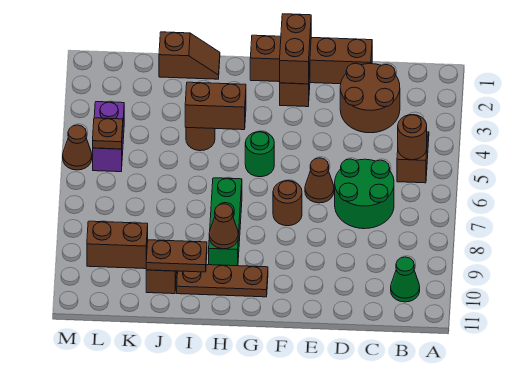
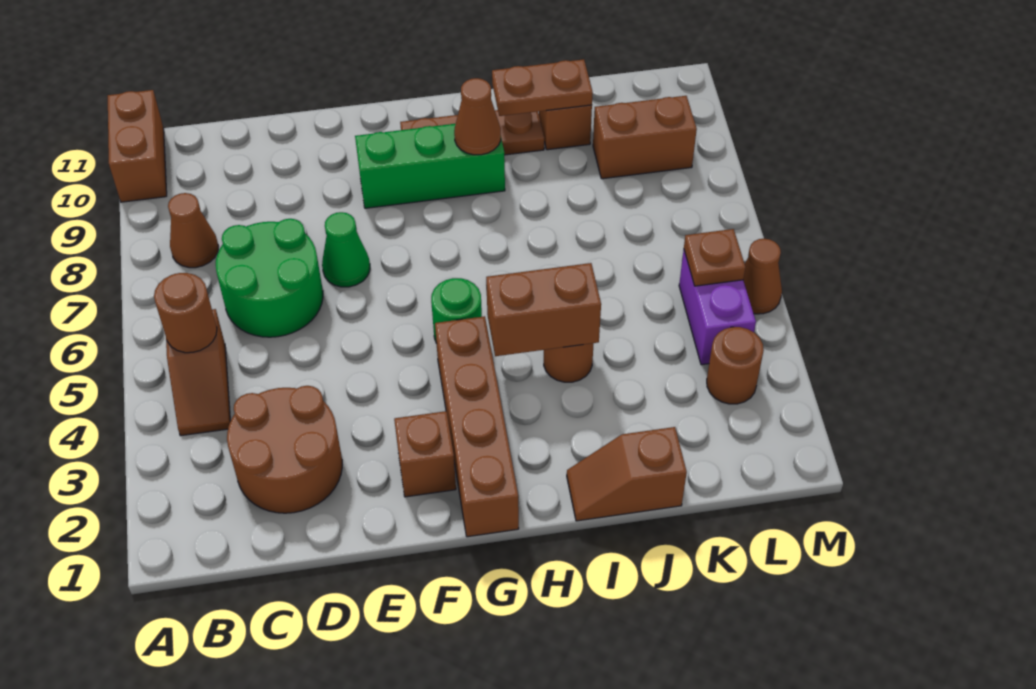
green cone B10 level 1 -> green cone E7 level 1
brown brick D1:G1 level 1 -> brown brick G1:G4 level 1
brown cone E6 level 1 -> brown cone B8 level 1
brown brick F1:F2 level 2 -> brown brick A10:A11 level 1
brown round brick F7 level 1 -> brown round brick L3 level 1
green brick H7:H9 level 1 -> green brick F9:H9 level 1

